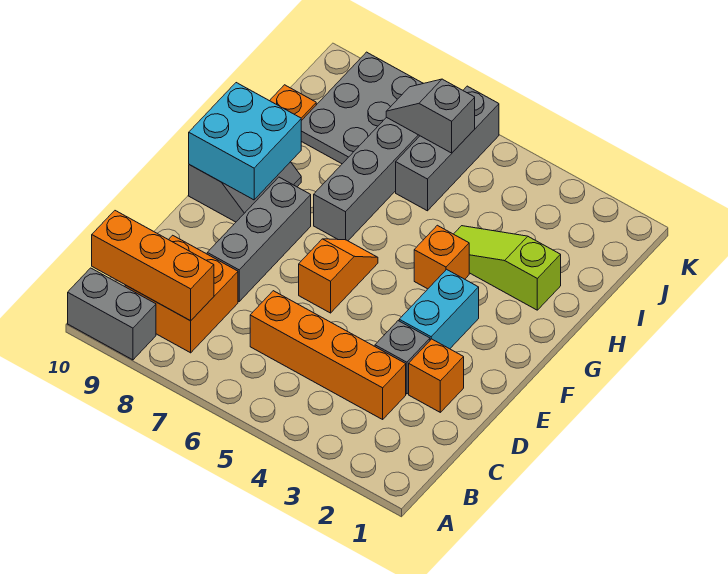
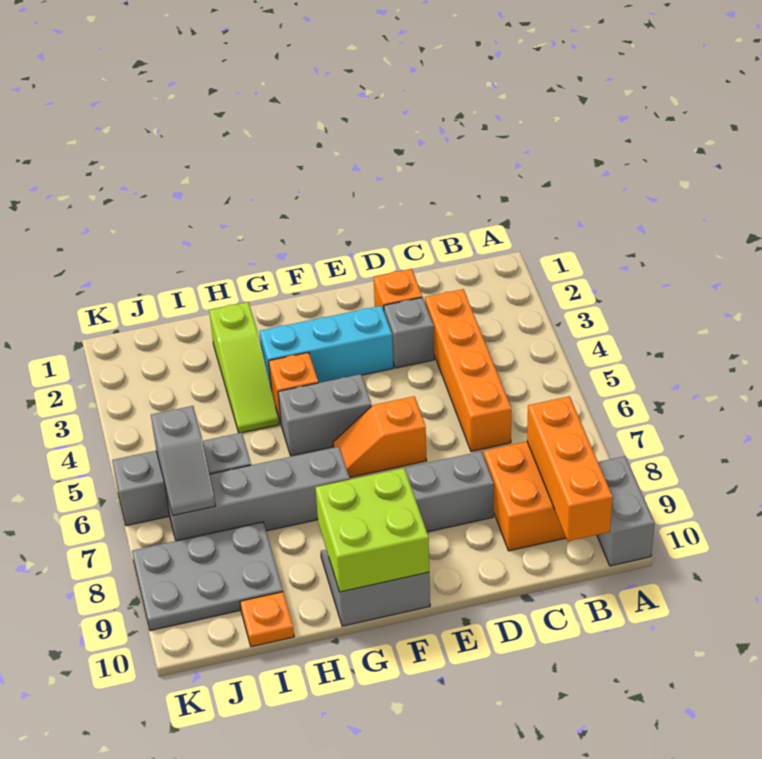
cyan brick E3:F3 level 1 -> cyan brick E3:G3 level 1
none -> grey brick F5:G5 level 1
cyan brick F9:G10 level 2 -> lime brick F9:G10 level 2

